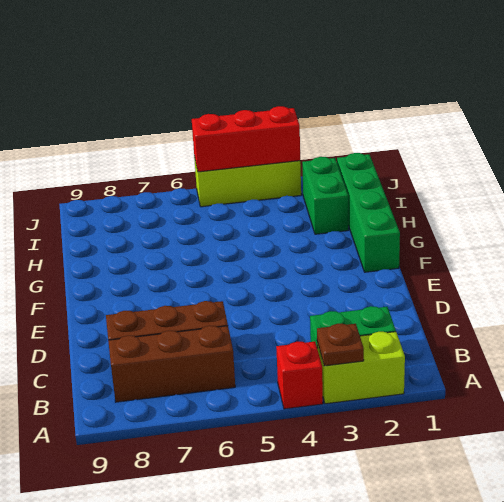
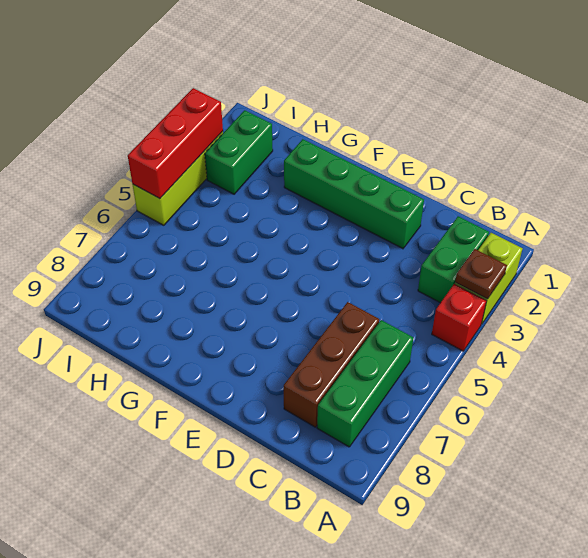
brown brick B6:B8 level 1 -> green brick B6:B8 level 1
green brick F1:I1 level 1 -> green brick D2:G2 level 1
green brick H2:I2 level 1 -> green brick I2:I3 level 1

